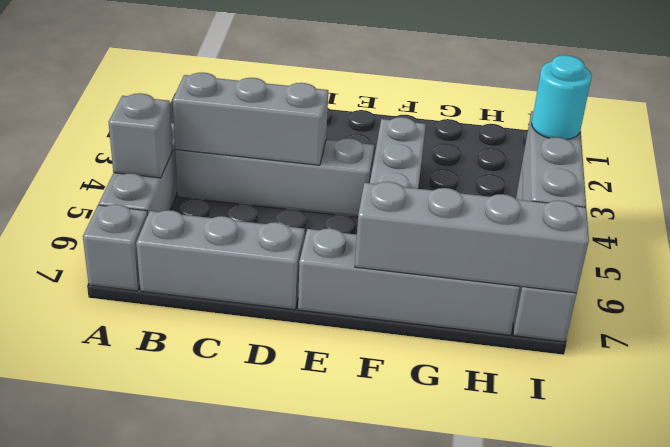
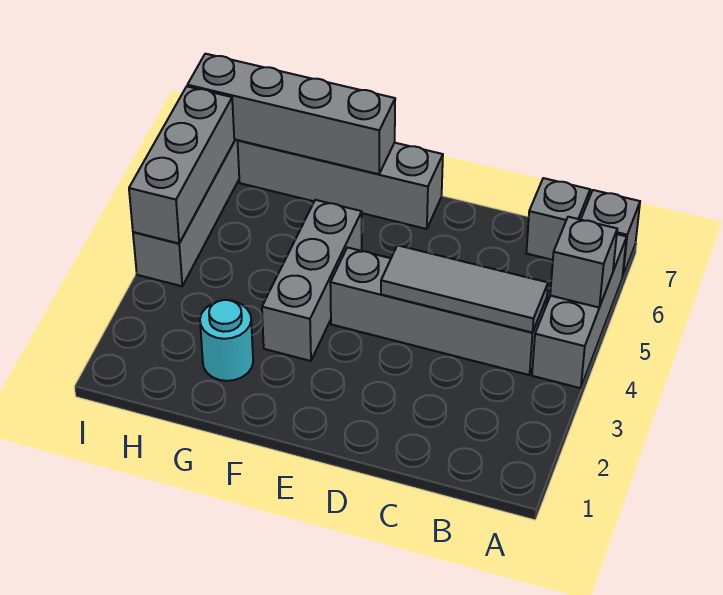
grey brick B4:D4 level 2 -> grey tile B4:D4 level 2
grey brick B7:D7 level 1 -> grey brick B7 level 1
cyan round brick I4 level 3 -> cyan round brick G2 level 1

